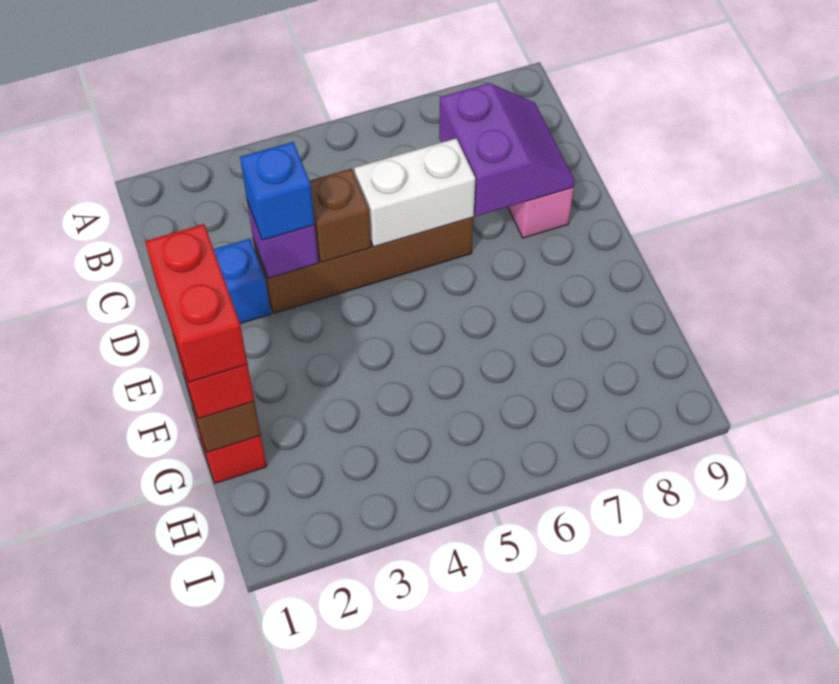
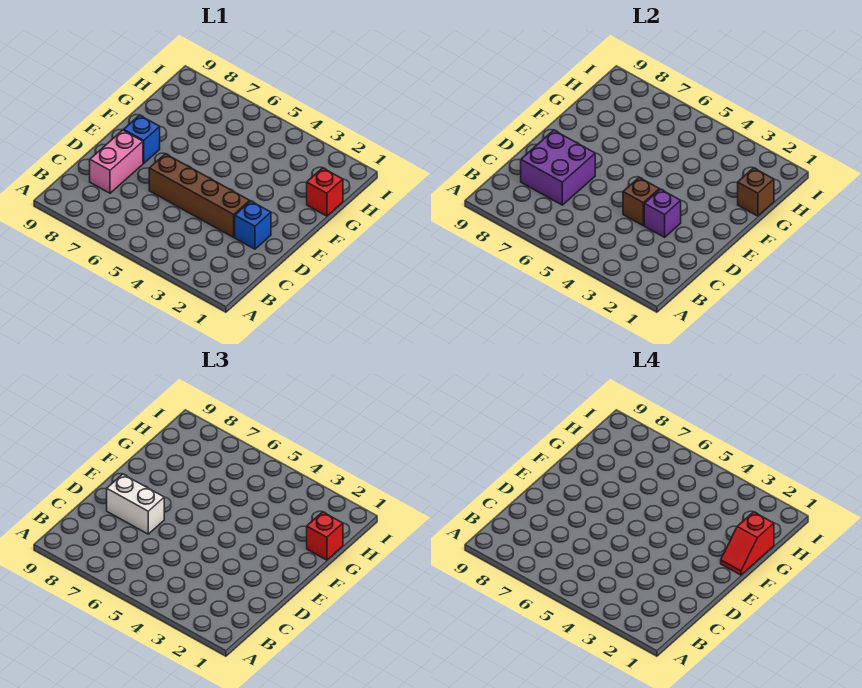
purple slope C7:D8 level 2 top 7 -> purple brick C7:D8 level 2
blue brick D3 level 3 -> blue brick E8 level 1
white brick D5:D6 level 2 -> white brick D7:D8 level 3
red brick F1:G1 level 4 -> red slope F1:G1 level 4 top G

